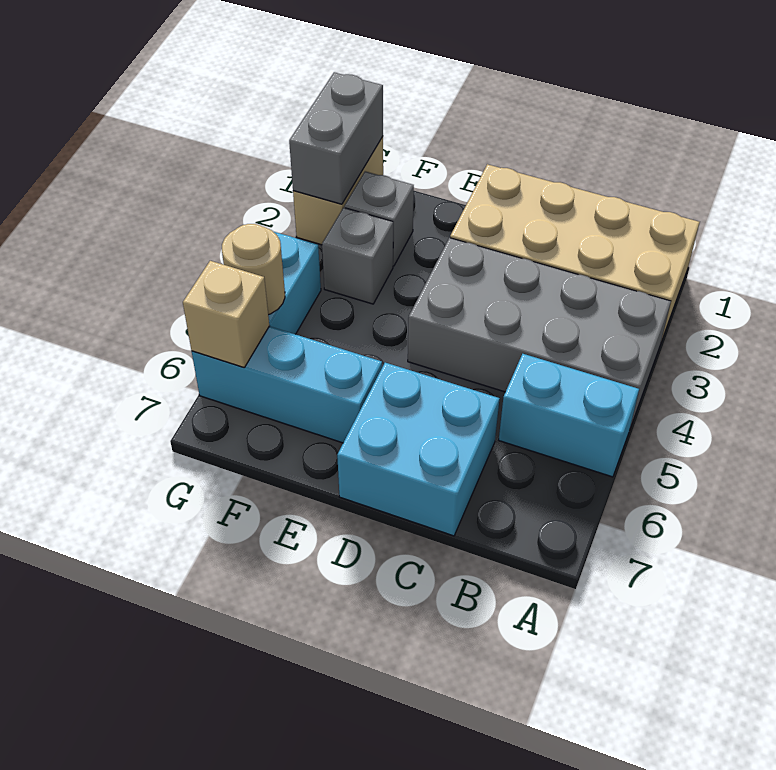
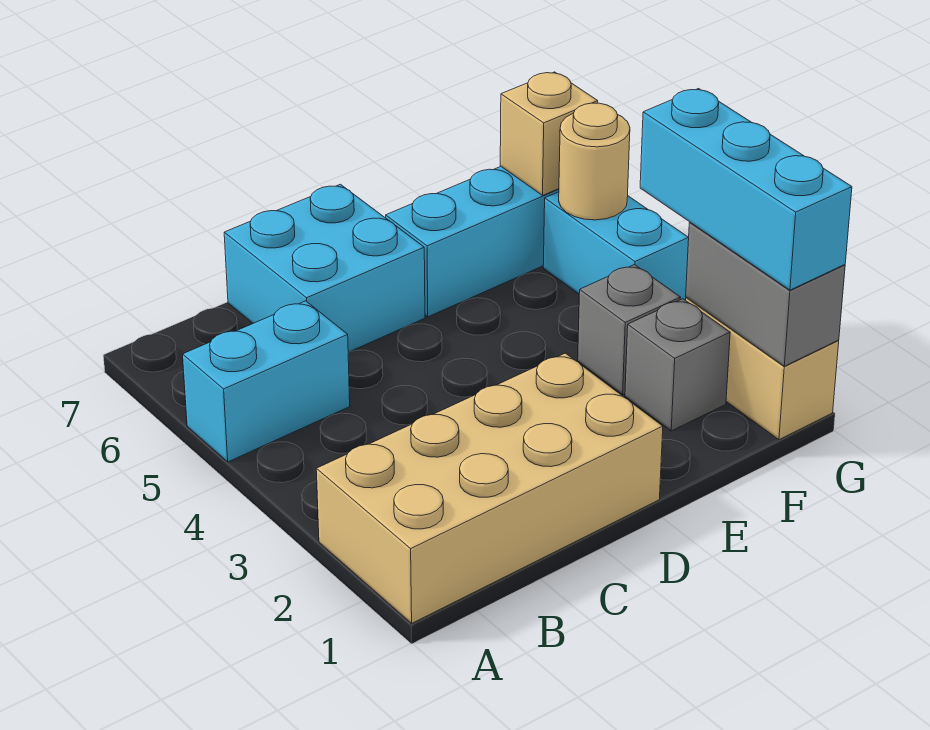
grey brick A3:D4 level 1 -> none
none -> cyan brick G1:G3 level 3

